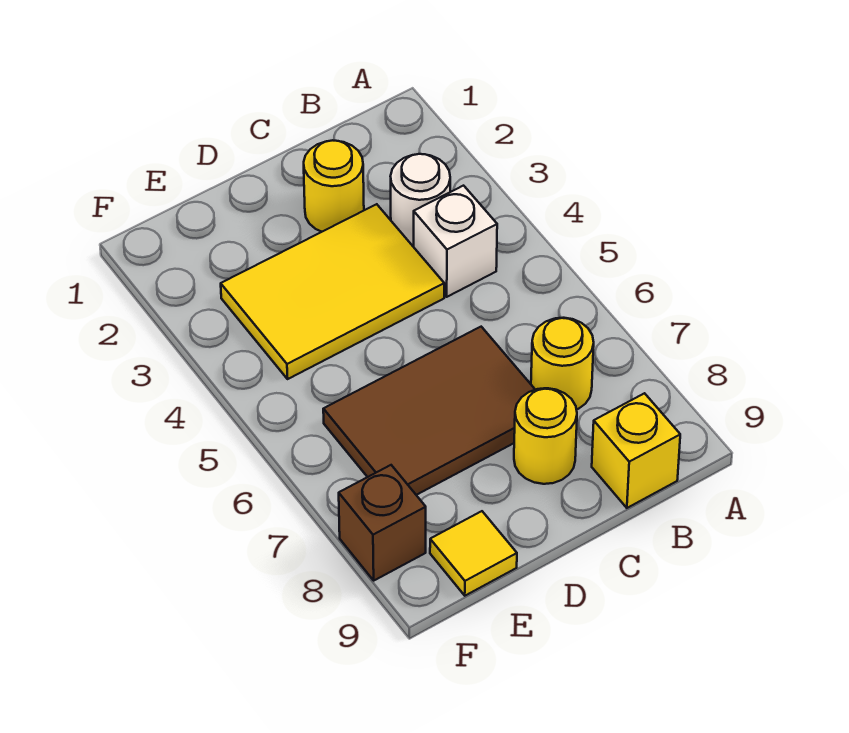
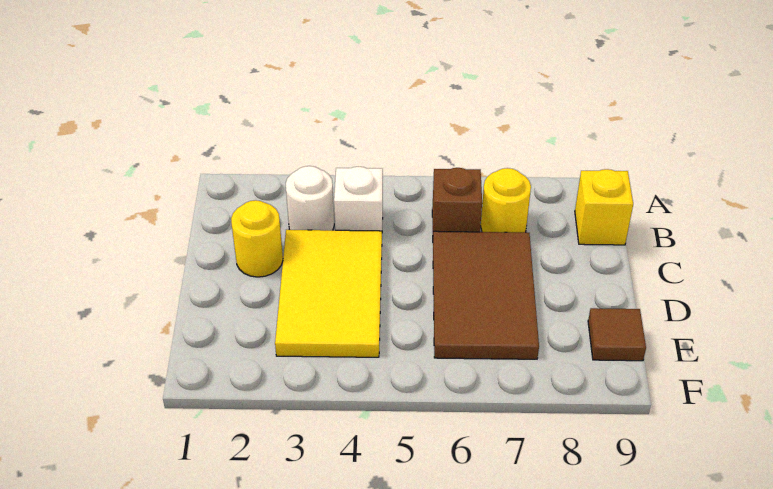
yellow round brick C8 level 1 -> none
yellow tile E9 level 1 -> brown tile E9 level 1
brown brick F8 level 1 -> brown brick B6 level 1

